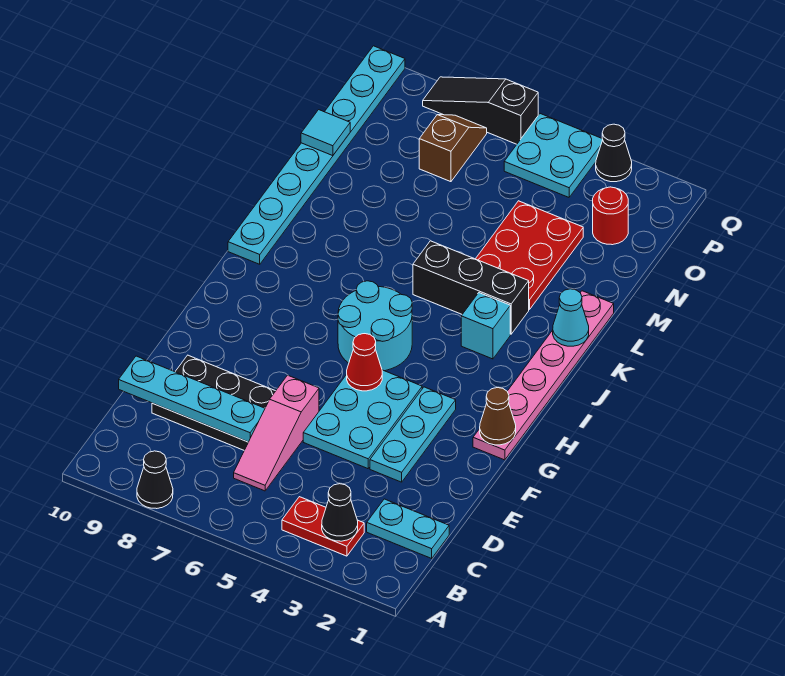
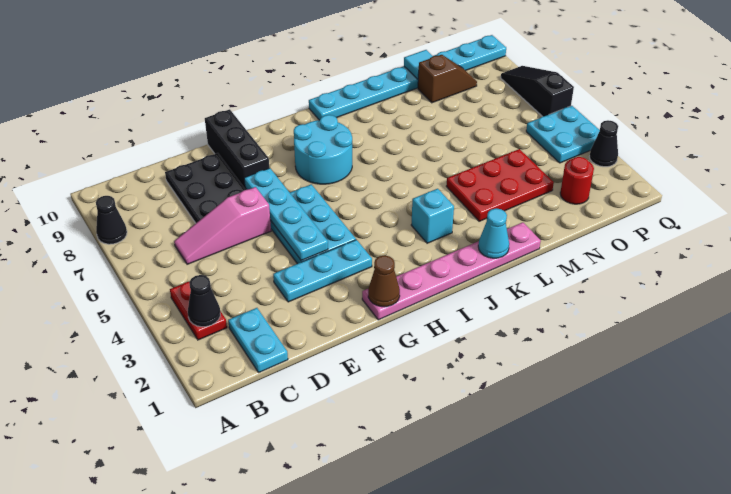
cyan plate D7:D10 level 2 -> cyan plate F4:F7 level 2
cyan plate E4:G5 level 1 -> cyan plate F4:G6 level 1
red cone G5 level 2 -> none
cyan round brick H5:I6 level 1 -> cyan round brick H7:I8 level 1
black brick K3:K5 level 1 -> black brick F8:F10 level 1
brown slope O7:P7 level 1 top O -> brown slope N9:O9 level 1 top N

